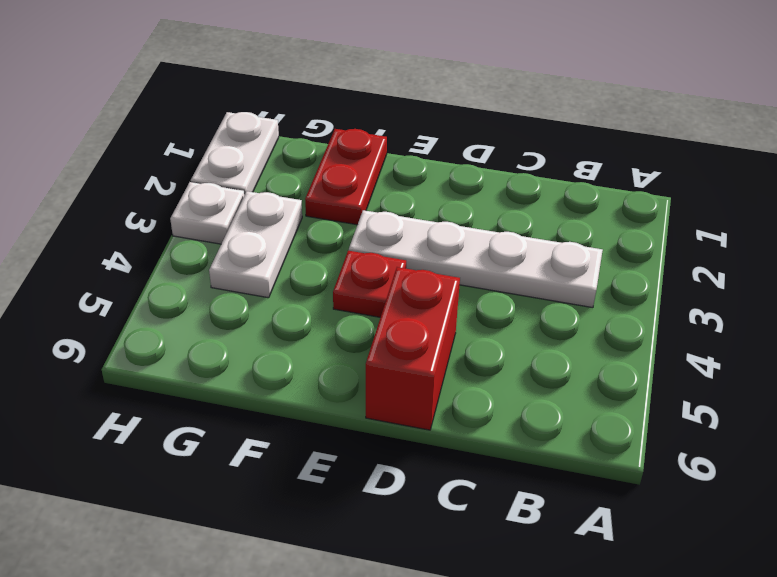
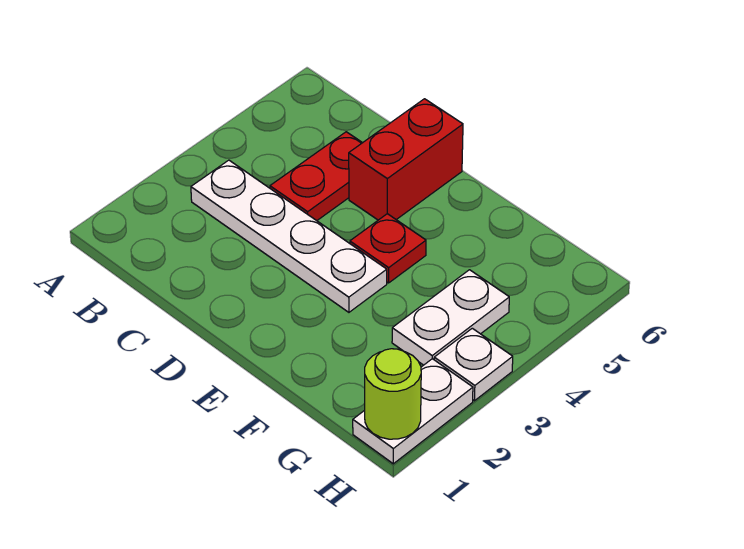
red plate F1:F2 level 1 -> red plate C4:C5 level 1
none -> lime round brick H1 level 2

